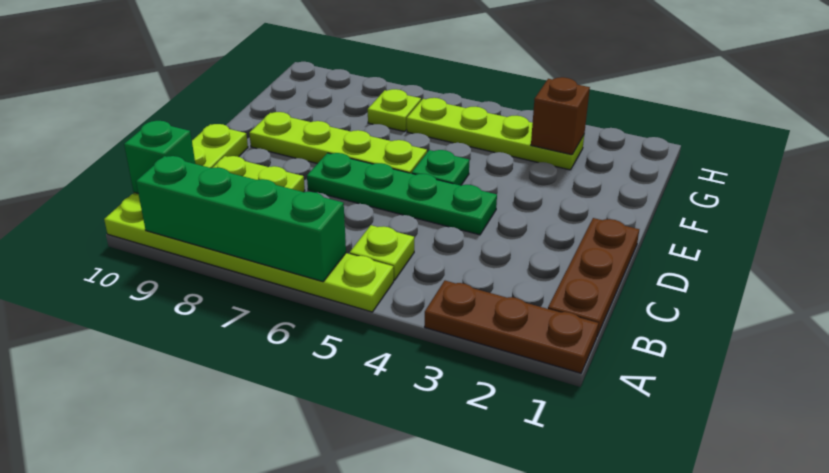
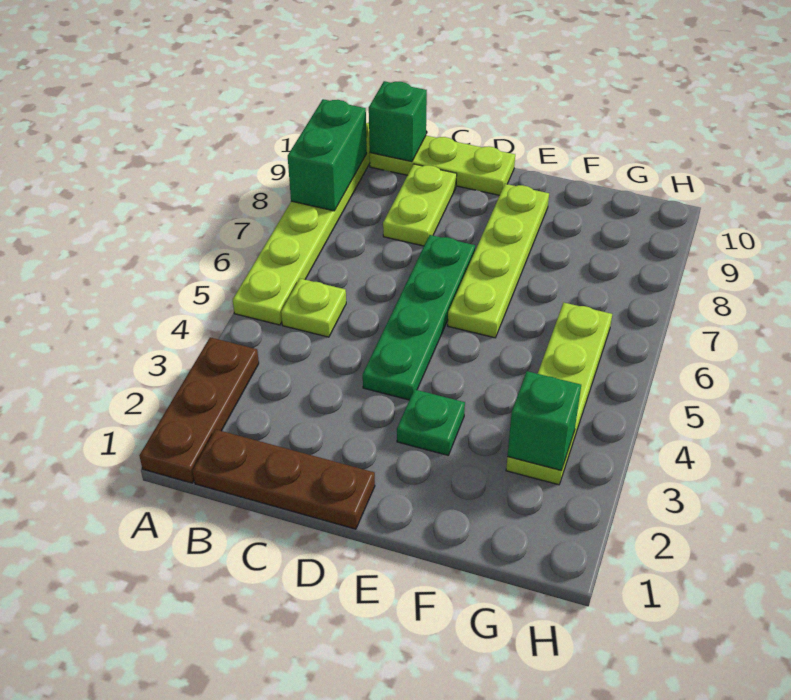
green brick A6:A9 level 2 -> green brick A8:A9 level 2
green plate E5 level 1 -> green plate E3 level 1
brown brick G3 level 2 -> green brick G3 level 2
lime plate G7 level 1 -> none

